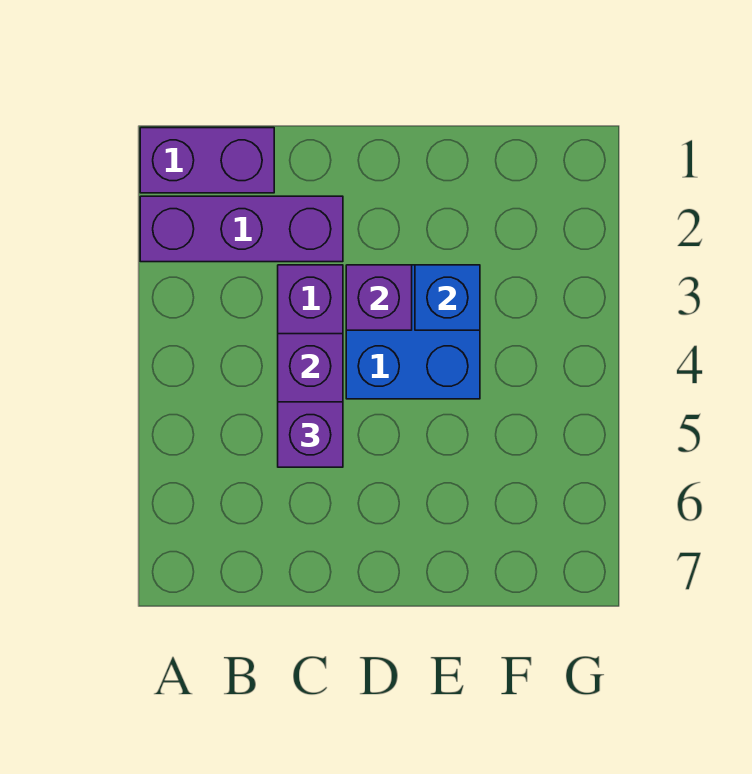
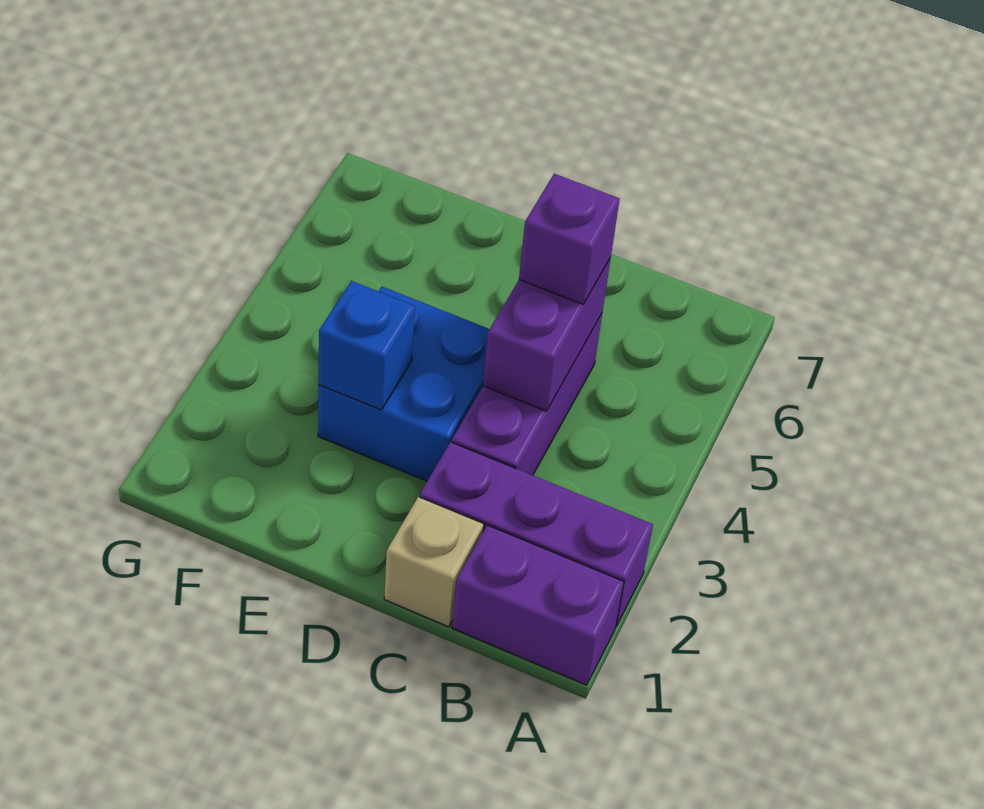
none -> tan brick C1 level 1
purple brick D3 level 2 -> none

